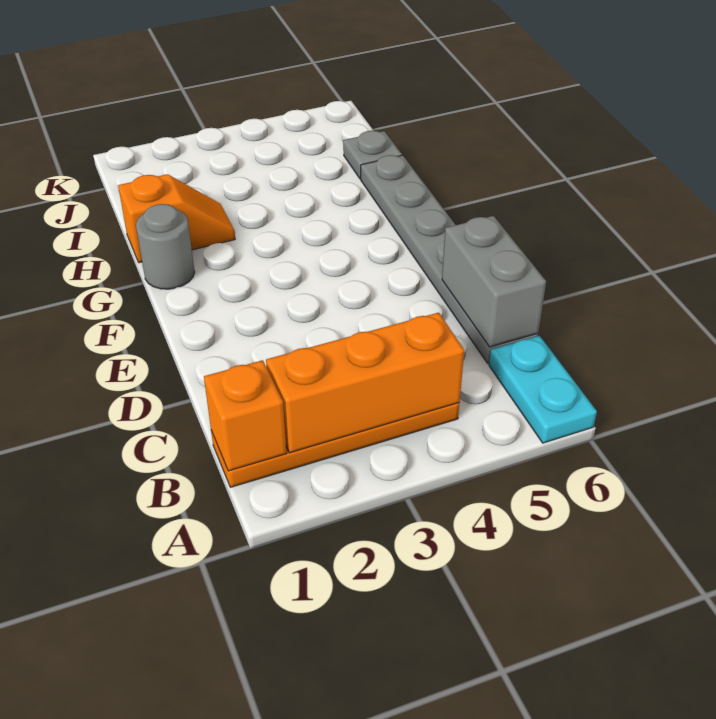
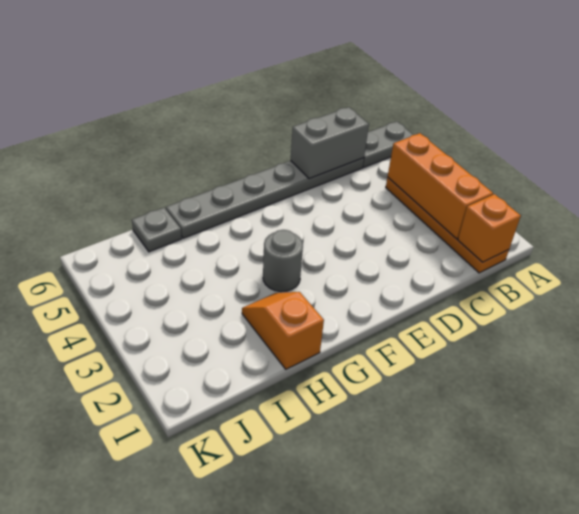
cyan plate A6:B6 level 1 -> grey plate A6:B6 level 1
grey round brick G1 level 1 -> grey round brick G3 level 1

